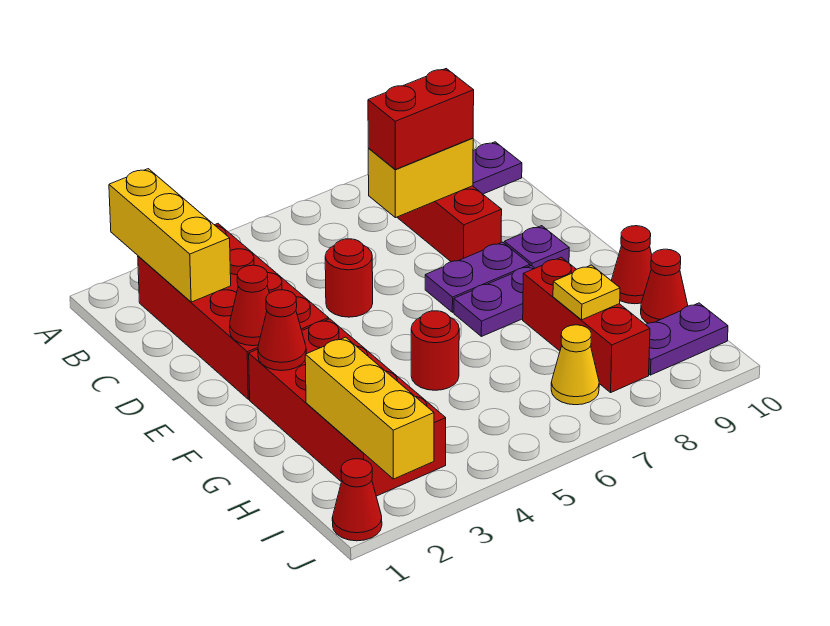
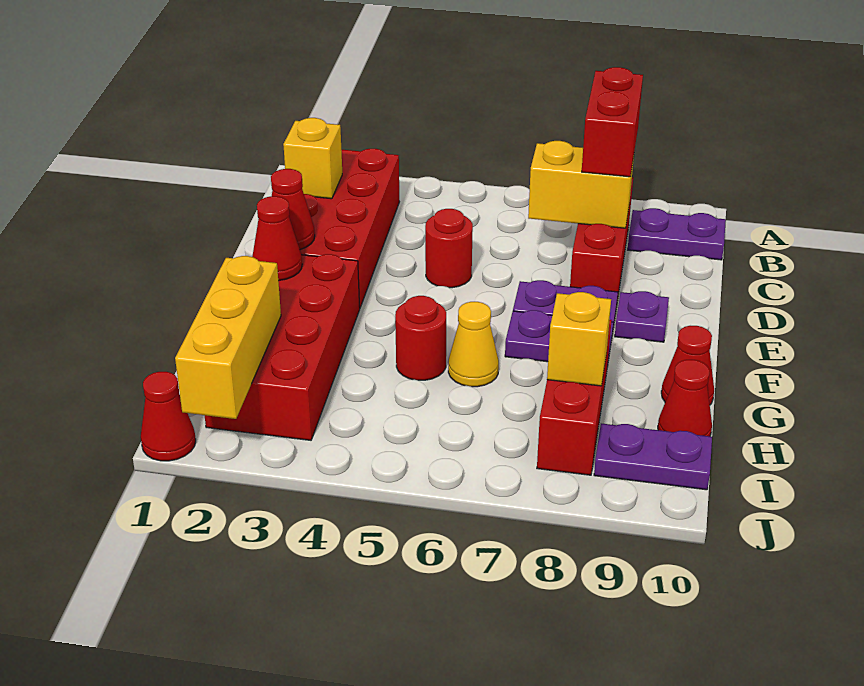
yellow brick A2:C2 level 2 -> yellow brick C2 level 2
red brick C7:C8 level 3 -> red brick B8:C8 level 3
yellow plate H8 level 2 -> yellow brick H8 level 2
yellow cone I7 level 1 -> yellow cone G6 level 1

